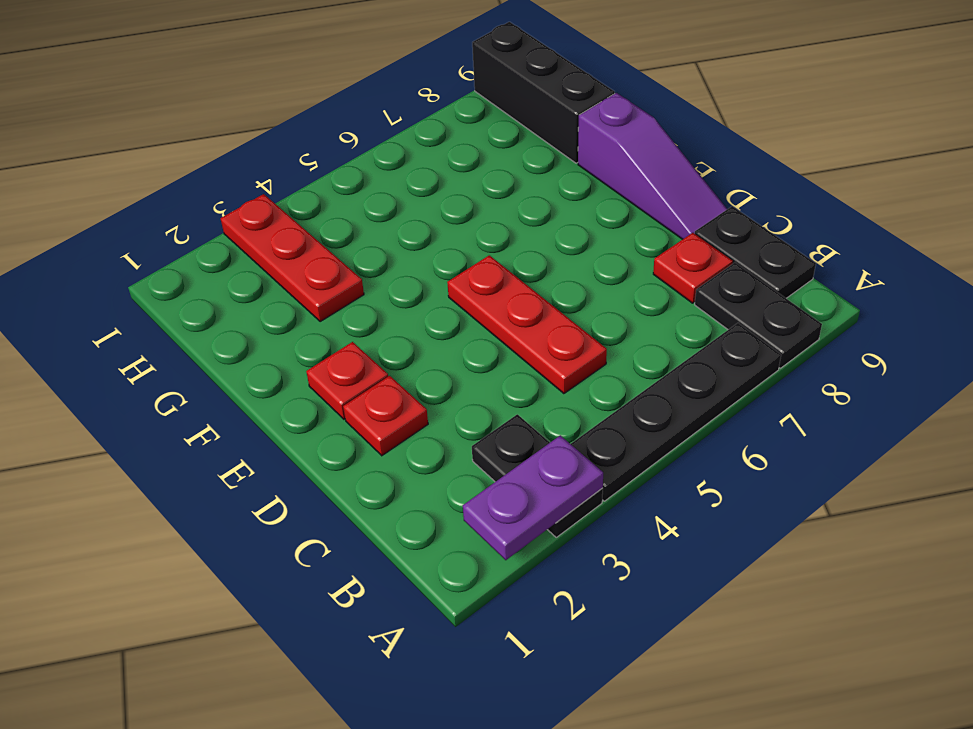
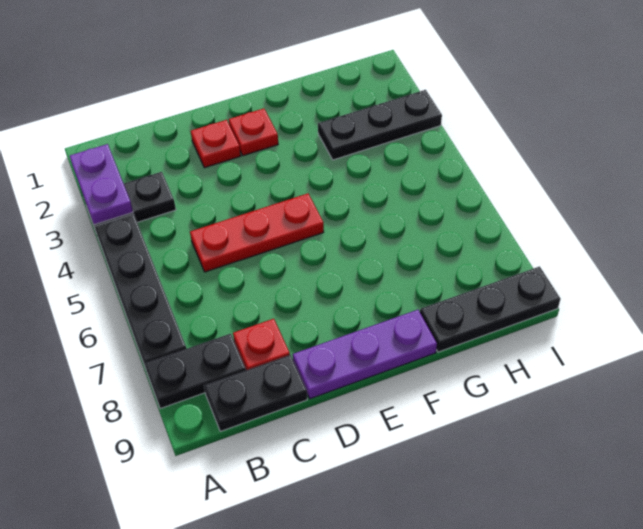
purple slope D9:F9 level 1 top F -> purple plate D9:F9 level 1
red plate G3:I3 level 1 -> black plate G3:I3 level 1
black brick G9:I9 level 1 -> black plate G9:I9 level 1

